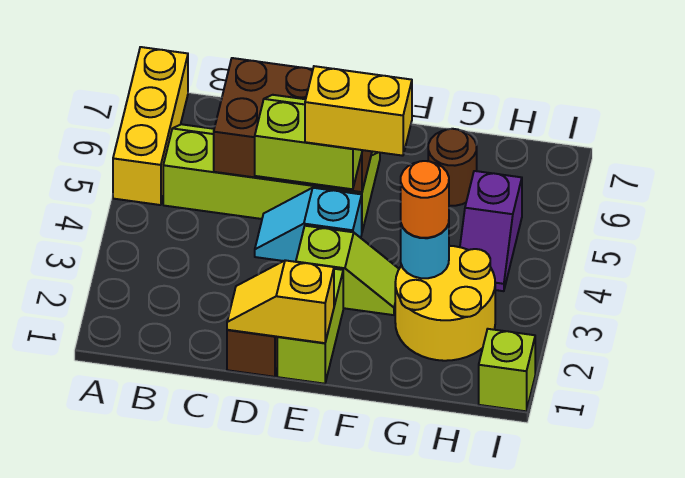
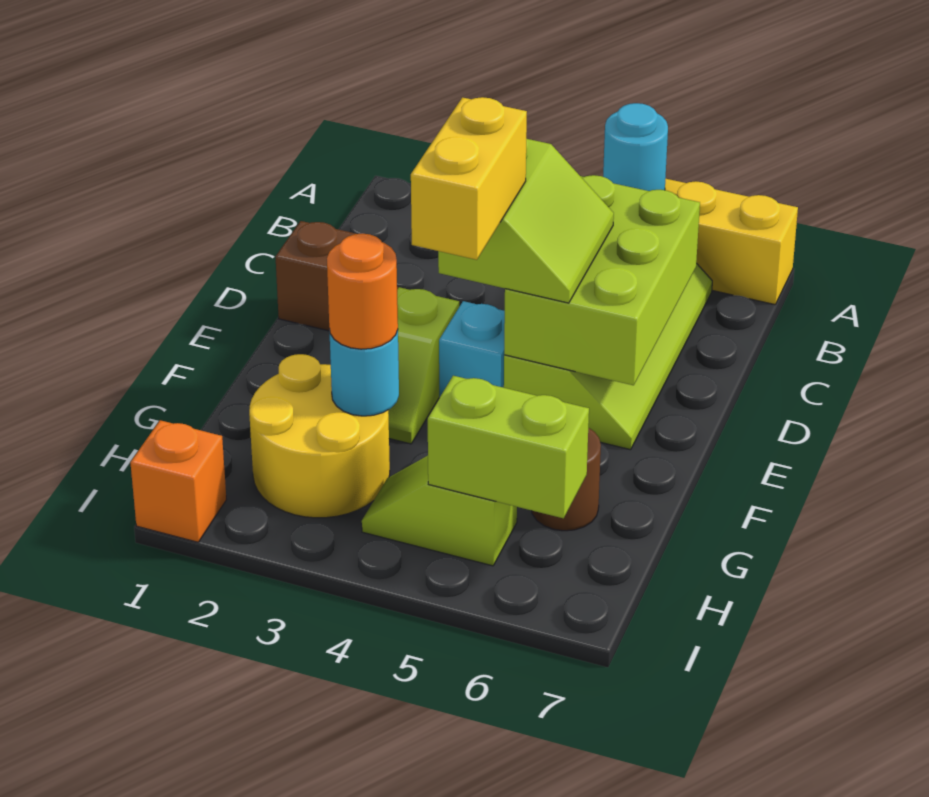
none -> cyan round brick A5 level 2
brown brick C5:E6 level 2 -> lime brick C5:E6 level 2
yellow slope D1:E1 level 2 top E -> none
lime brick E1:E2 level 1 -> lime brick H5:H6 level 2
purple slope H4:H5 level 1 top 5 -> lime slope H4:H5 level 1 top 5
lime brick I1 level 1 -> orange brick I1 level 1

